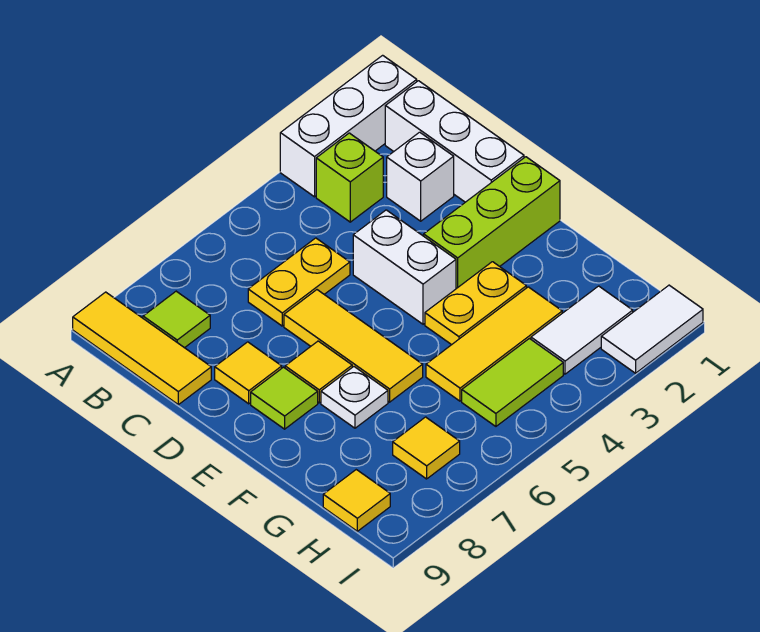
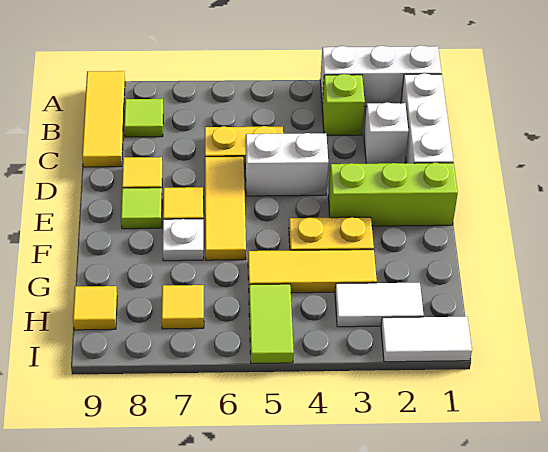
white brick D4:E4 level 1 -> white brick D4:D5 level 1
lime tile H4:H5 level 1 -> lime tile H5:I5 level 1

